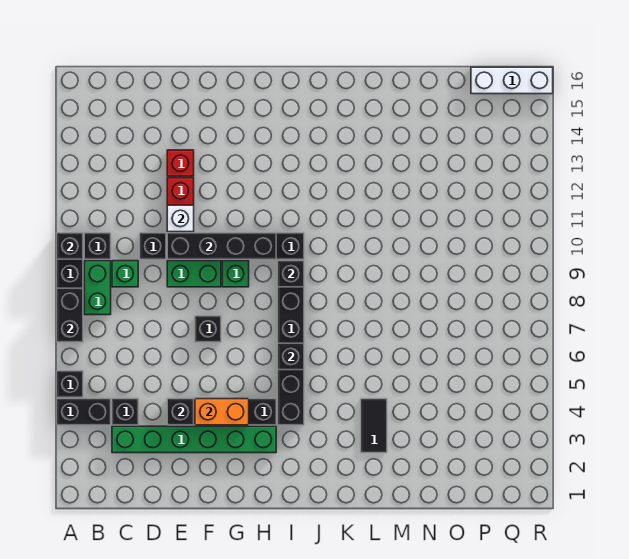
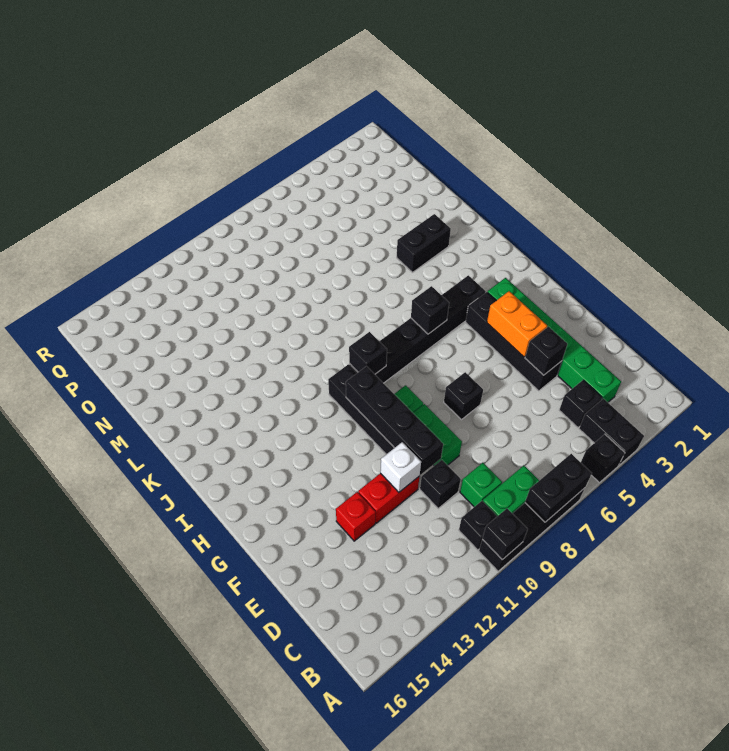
black tile L3:L4 level 1 -> black brick L3:L4 level 1
white brick P16:R16 level 1 -> none

